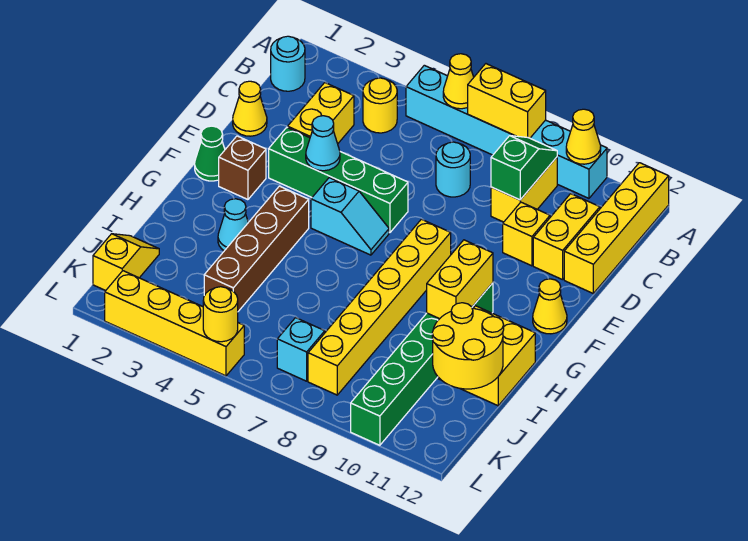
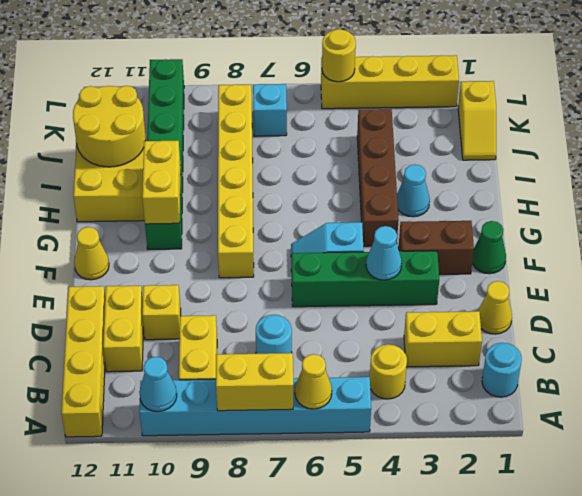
yellow cone A10 level 2 -> cyan cone A10 level 2
green slope B9:C9 level 2 top C -> none
yellow brick C3:D3 level 1 -> yellow brick C2:C3 level 1
brown brick F2 level 1 -> brown brick F2:F3 level 1

